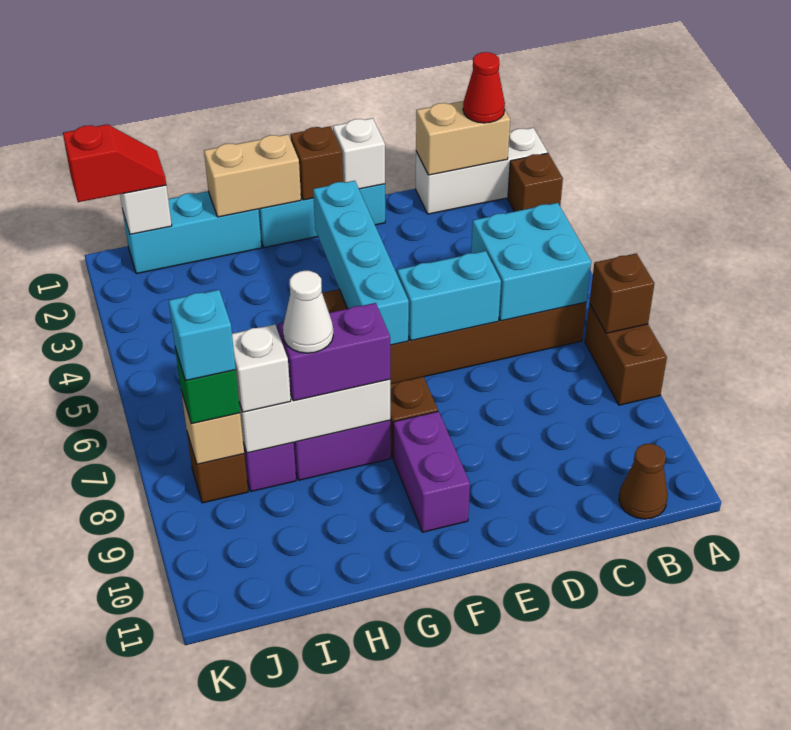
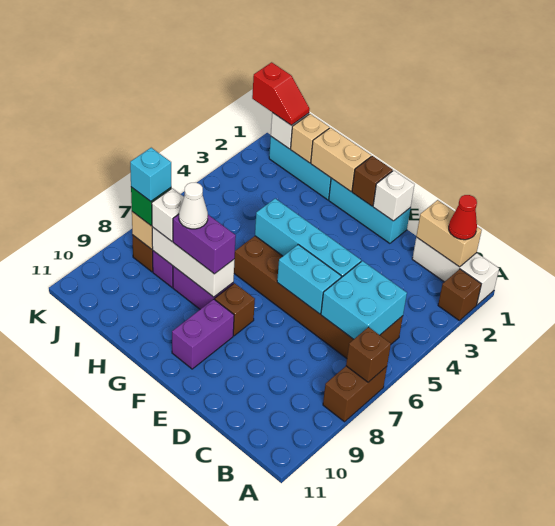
brown cone B11 level 1 -> none
cyan brick F3:F6 level 2 -> cyan brick D5:G5 level 2
none -> tan brick I1 level 2

